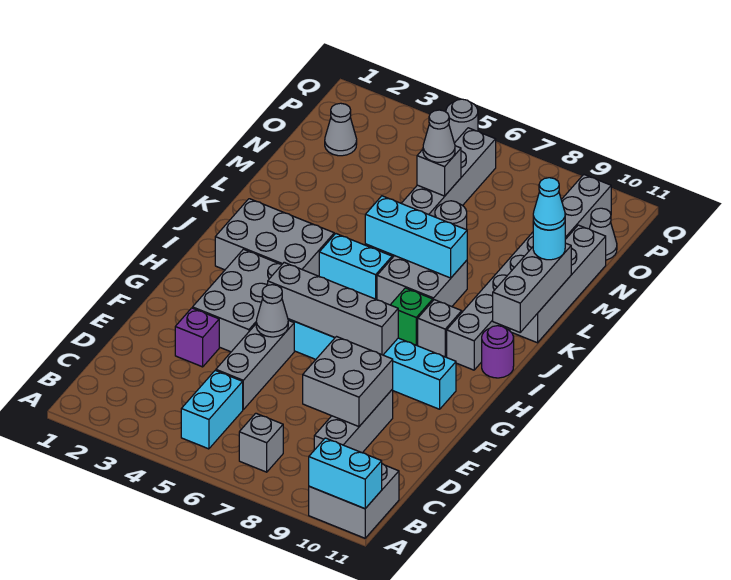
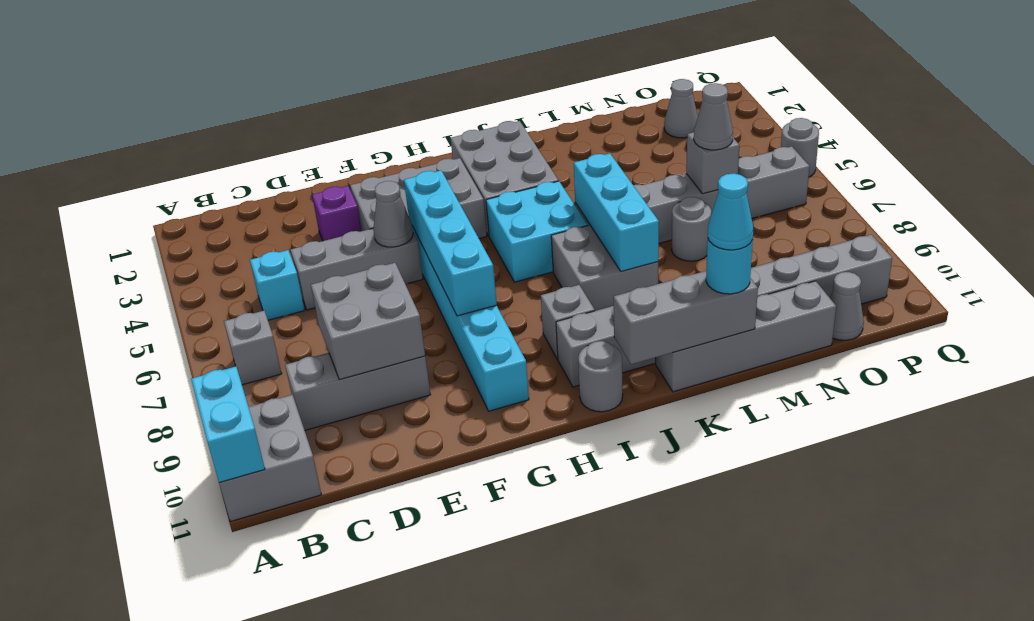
cyan brick B5:C5 level 1 -> cyan brick C5 level 1
grey brick G5:G8 level 2 -> cyan brick G5:G8 level 2
green brick I8 level 1 -> none
purple round brick I11 level 1 -> grey round brick I11 level 1
cyan brick J5:J6 level 1 -> cyan brick I5:J6 level 1

